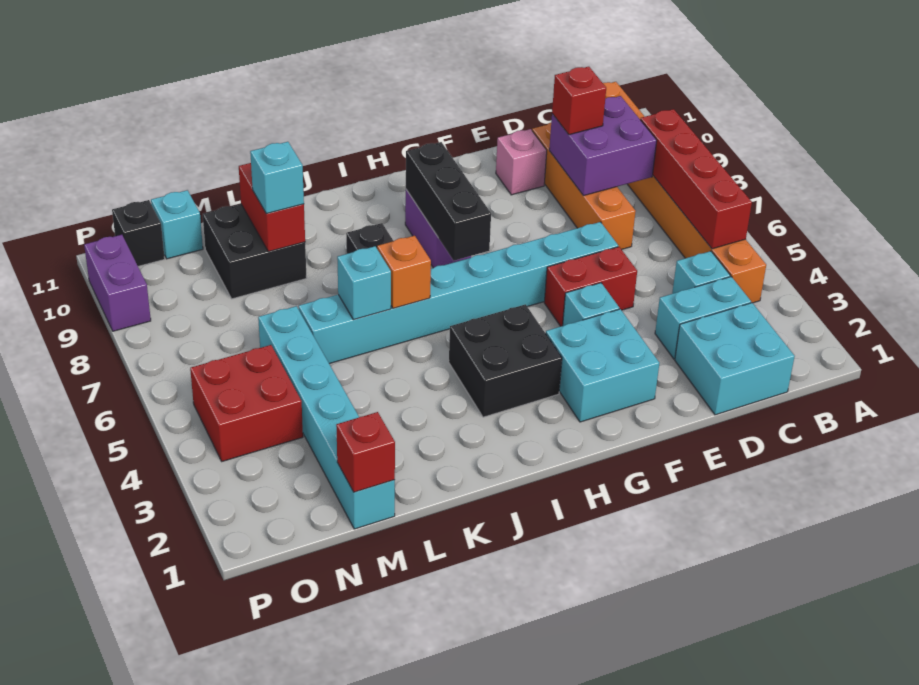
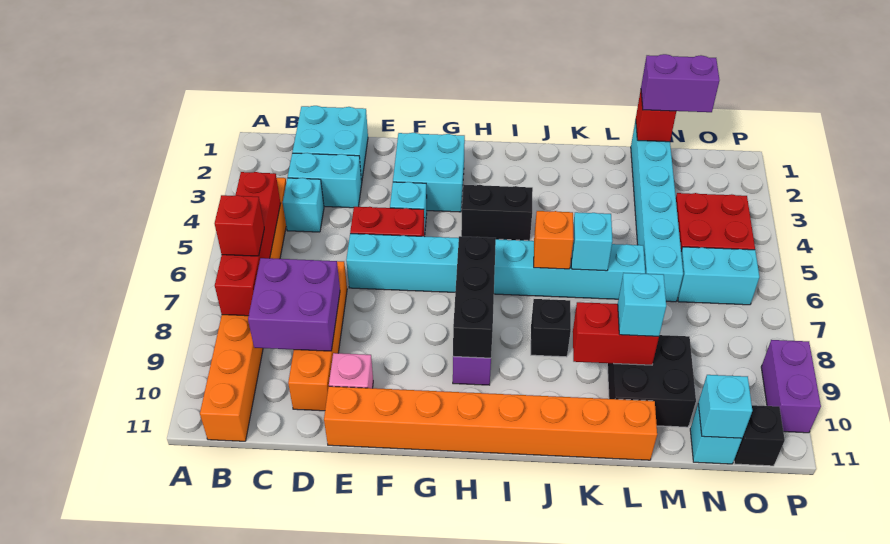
red brick D9 level 3 -> red brick B7 level 3
none -> orange brick E11:L11 level 1
black brick H3:I4 level 1 -> black brick H4:I4 level 1
red brick L9:L10 level 2 -> red brick K9:L9 level 2
none -> purple brick M1:N1 level 3
none -> cyan brick N6:O6 level 1
none -> cyan brick N11 level 2

